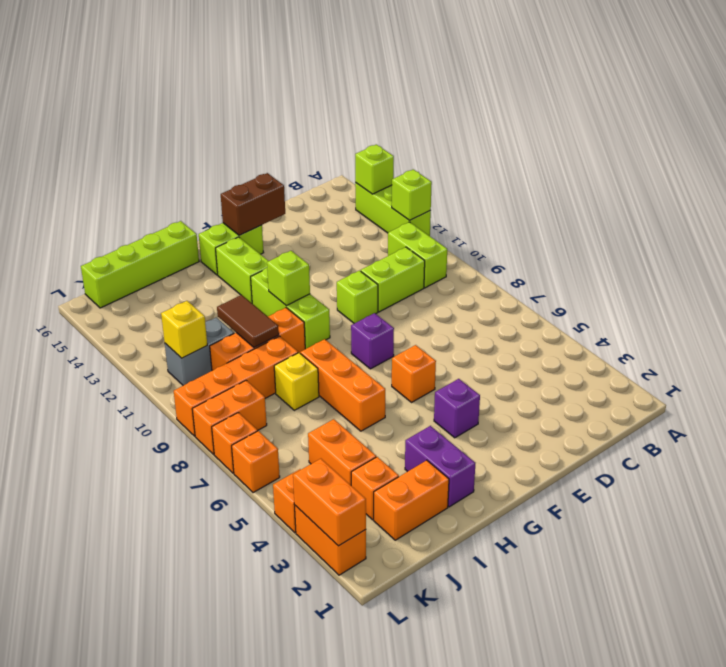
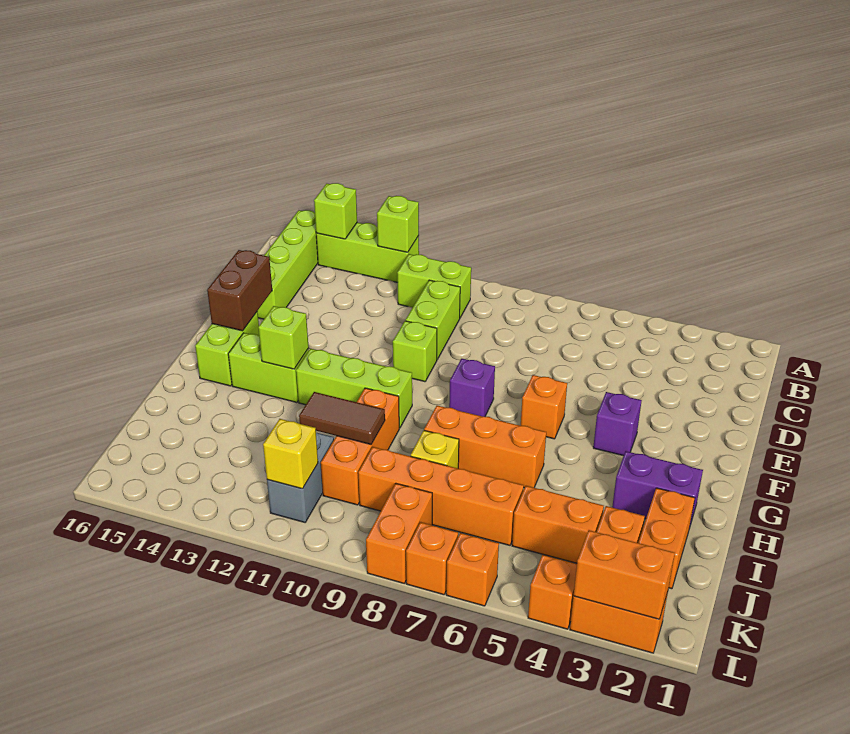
lime brick G11 level 2 -> lime brick G13 level 2
lime brick H16:K16 level 1 -> lime brick A15:D15 level 1
orange brick I9:L9 level 1 -> orange brick J6:J9 level 1

